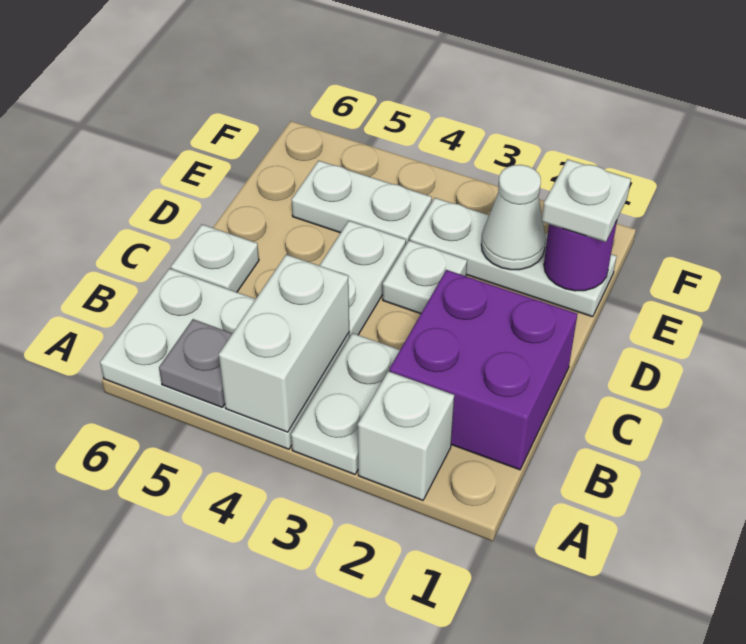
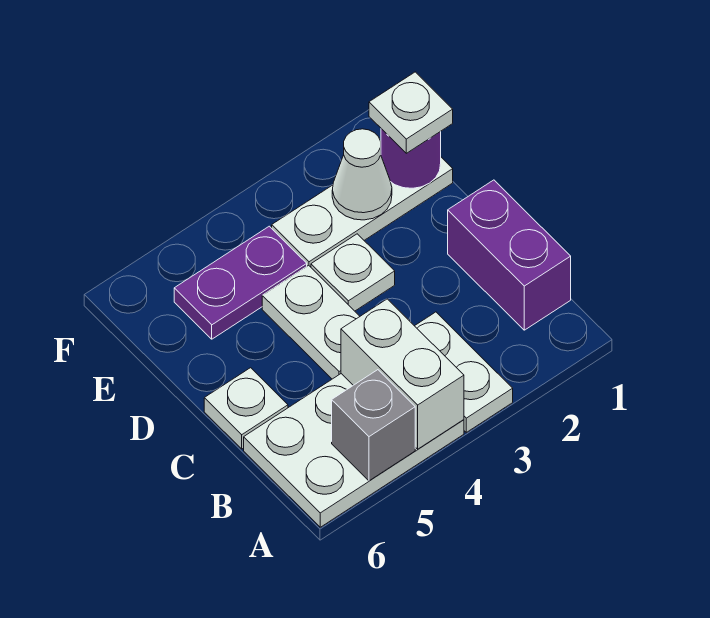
white brick A2 level 1 -> none
grey plate A5 level 2 -> grey brick A5 level 2
purple brick B1:C2 level 1 -> purple brick B1:C1 level 1
white plate E4:E5 level 1 -> purple plate E4:E5 level 1

